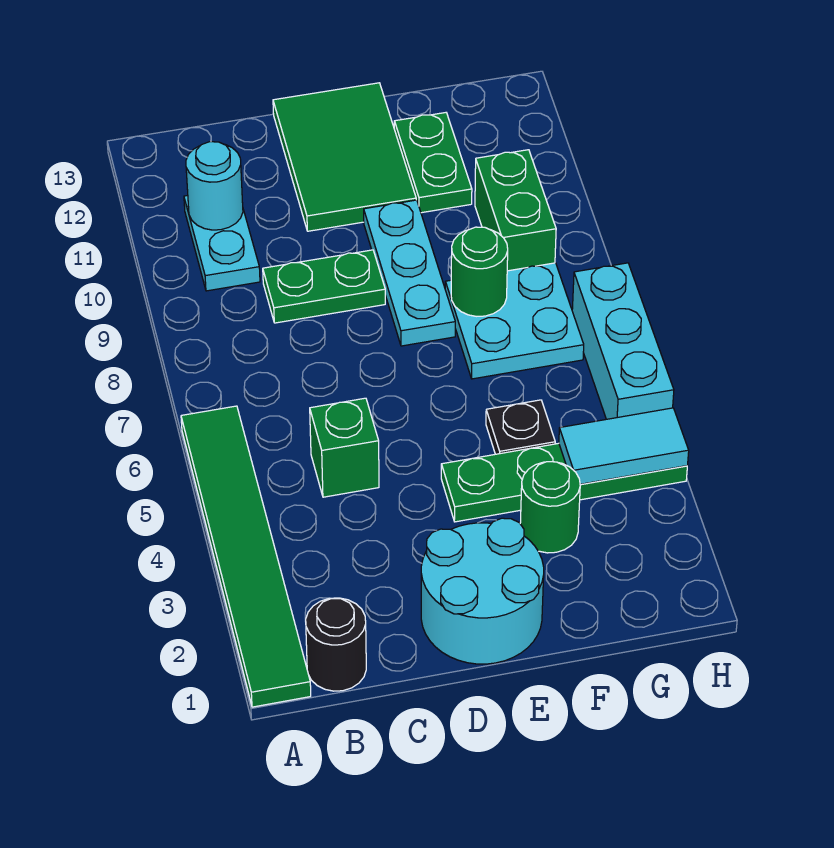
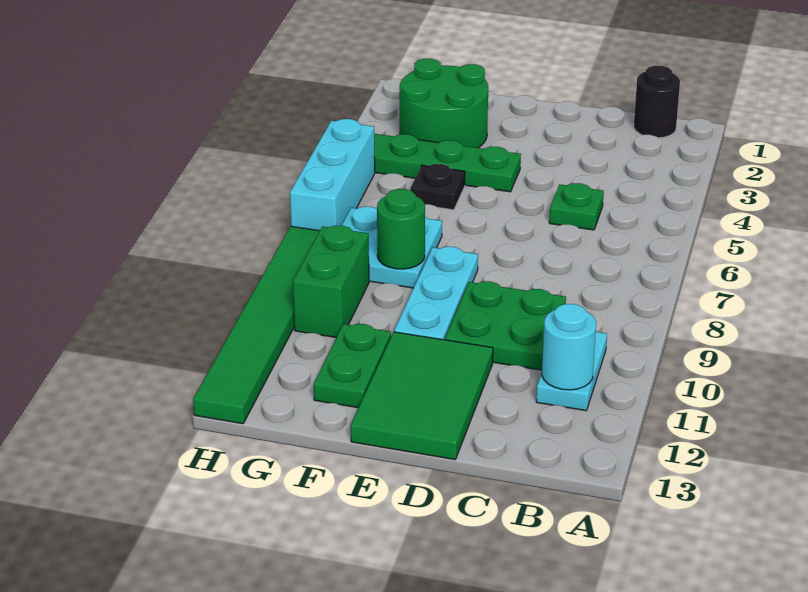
green tile A1:A6 level 1 -> green tile H8:H13 level 1
green brick C5 level 1 -> green plate C5 level 1
green plate C9:D9 level 1 -> green plate C9:D10 level 1
cyan round brick D1:E2 level 1 -> none
green round brick F3 level 1 -> green round brick F2:G3 level 1
cyan tile G4:H4 level 2 -> none

